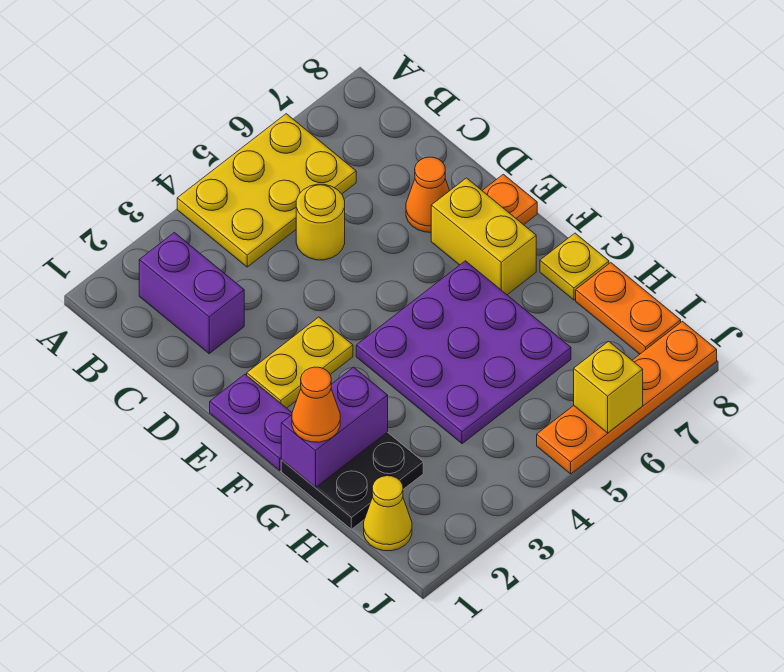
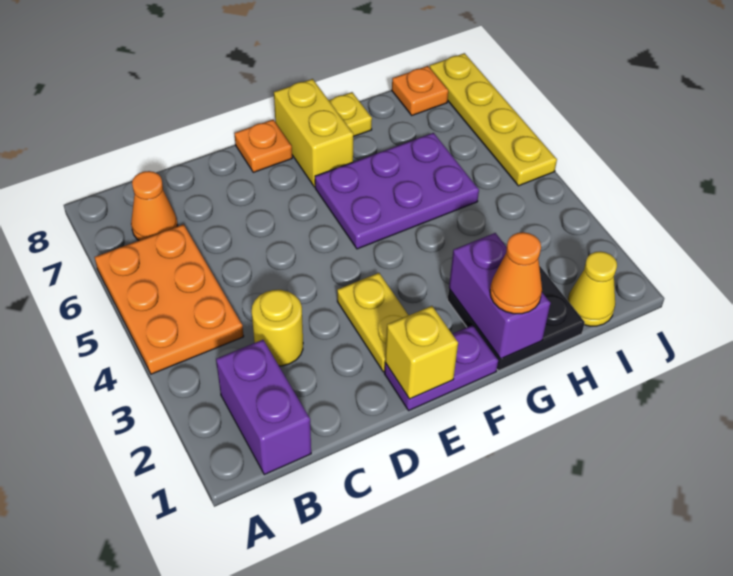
yellow plate A4:B6 level 1 -> orange plate A4:B6 level 1
purple brick B2:C2 level 1 -> purple brick B1:B2 level 1
yellow round brick C5 level 1 -> yellow round brick C3 level 1
orange cone D7 level 1 -> orange cone B7 level 1
yellow brick E7:F7 level 1 -> yellow brick F7:F8 level 1
purple plate F4:H6 level 1 -> purple plate F5:H6 level 1
orange plate H8:I8 level 1 -> orange plate I8 level 1
orange plate J5:J8 level 1 -> yellow plate J5:J8 level 1
yellow brick J6 level 2 -> yellow brick E1 level 2

